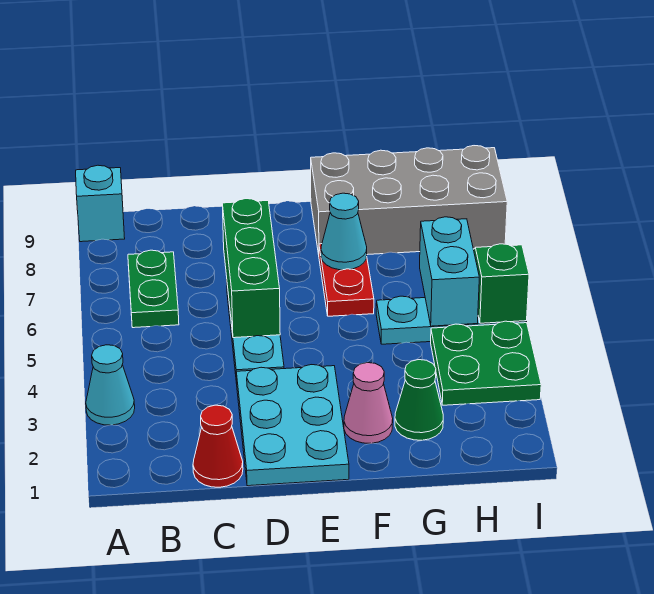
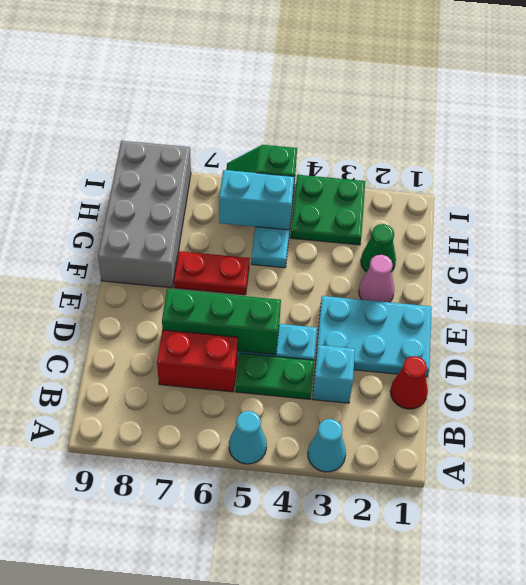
cyan brick A9 level 1 -> cyan brick C3 level 1
green plate B6:B7 level 1 -> green plate C4:C5 level 1
none -> red brick C6:C7 level 1
cyan cone F7 level 2 -> cyan cone A5 level 1

